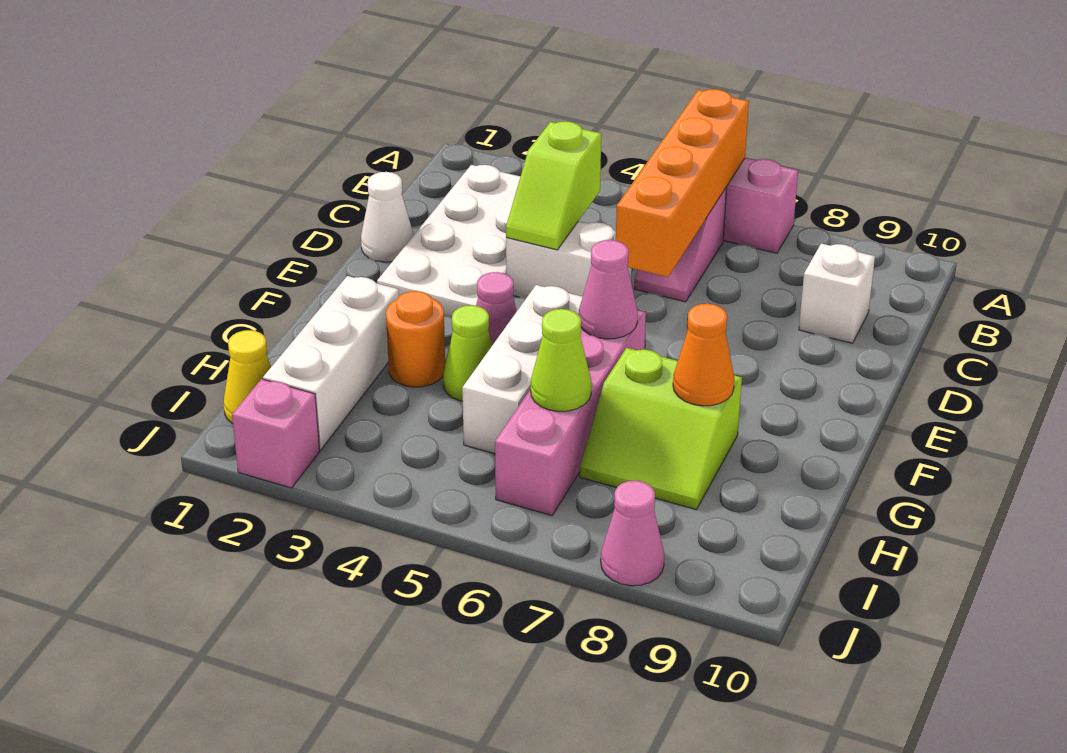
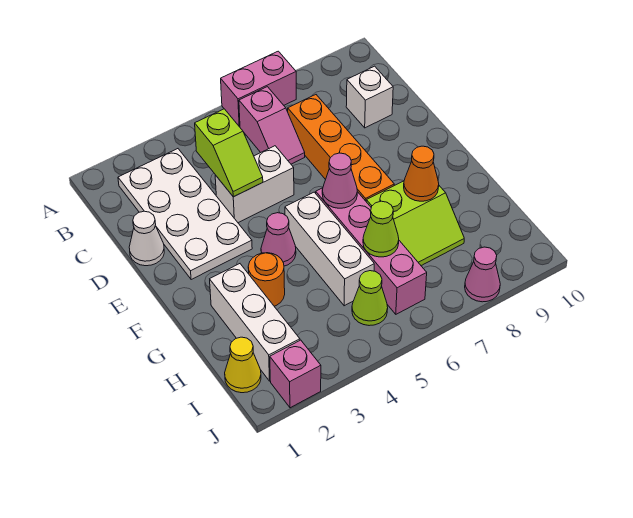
orange brick A6:D6 level 2 -> orange brick C7:F7 level 1
lime cone G4 level 1 -> lime cone I5 level 1

